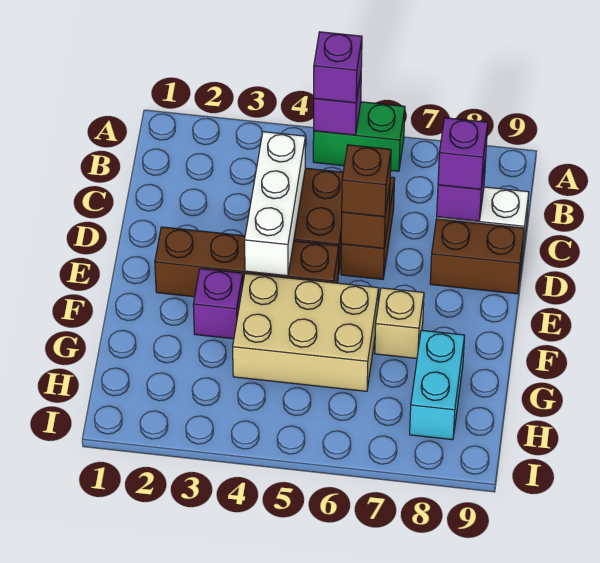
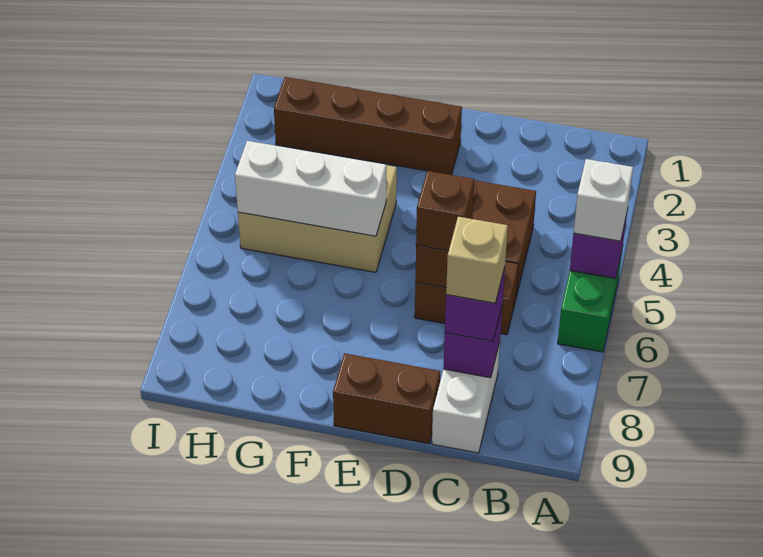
purple brick A5 level 3 -> white brick A5 level 3
white brick C4:E4 level 2 -> white brick F5:H5 level 2
brown brick D8:D9 level 1 -> brown brick D9:E9 level 1
brown brick E2:E5 level 1 -> brown brick E2:H2 level 1
purple brick F3 level 1 -> none
tan brick F4:G6 level 1 -> tan brick F4:H5 level 1
tan brick F7 level 1 -> tan brick C8 level 4
cyan brick G8:H8 level 1 -> none

